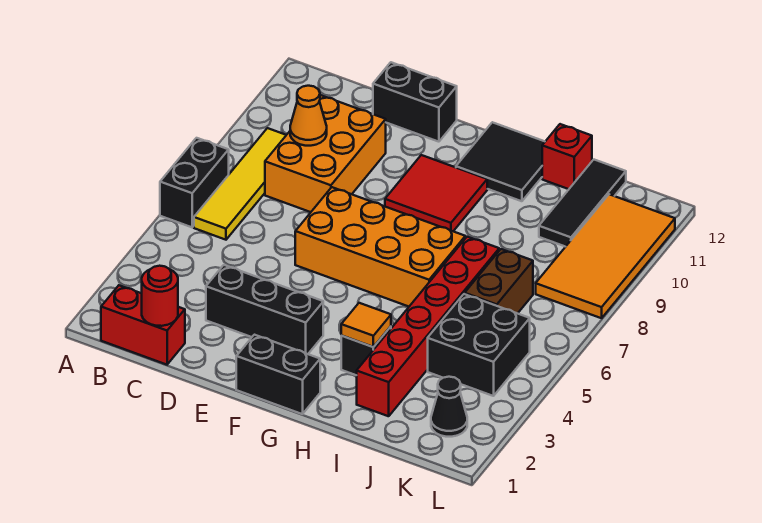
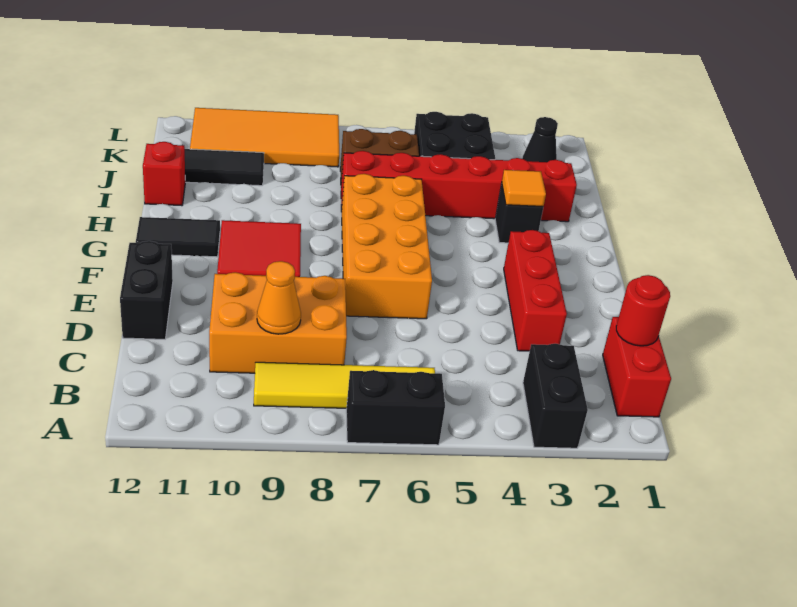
black brick D3:F3 level 1 -> red brick D3:F3 level 1
black brick F1:G1 level 1 -> black brick A3:B3 level 1
black tile G11:H12 level 1 -> black tile G11:G12 level 1

